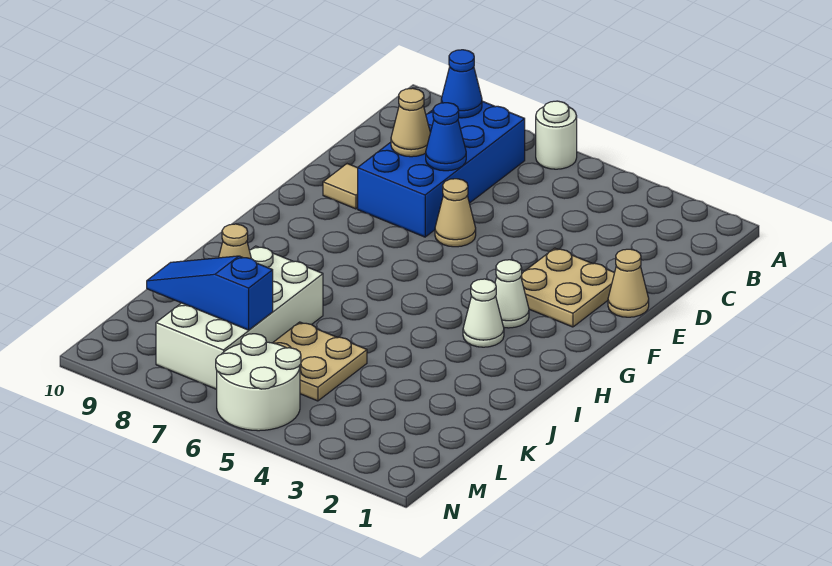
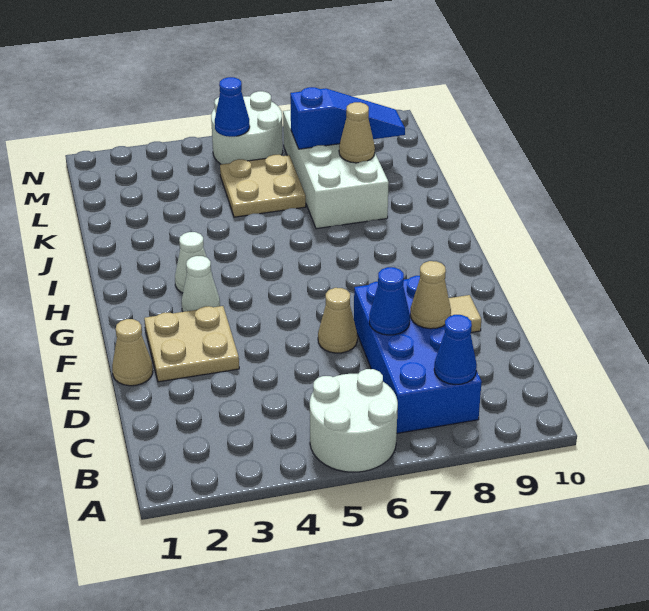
white round brick A6 level 1 -> white round brick A5:B6 level 1
none -> blue cone M5 level 2

